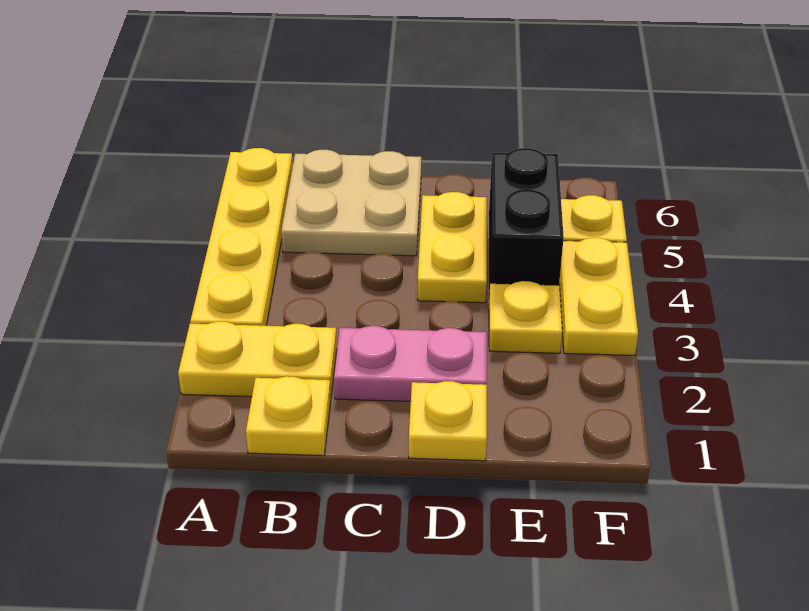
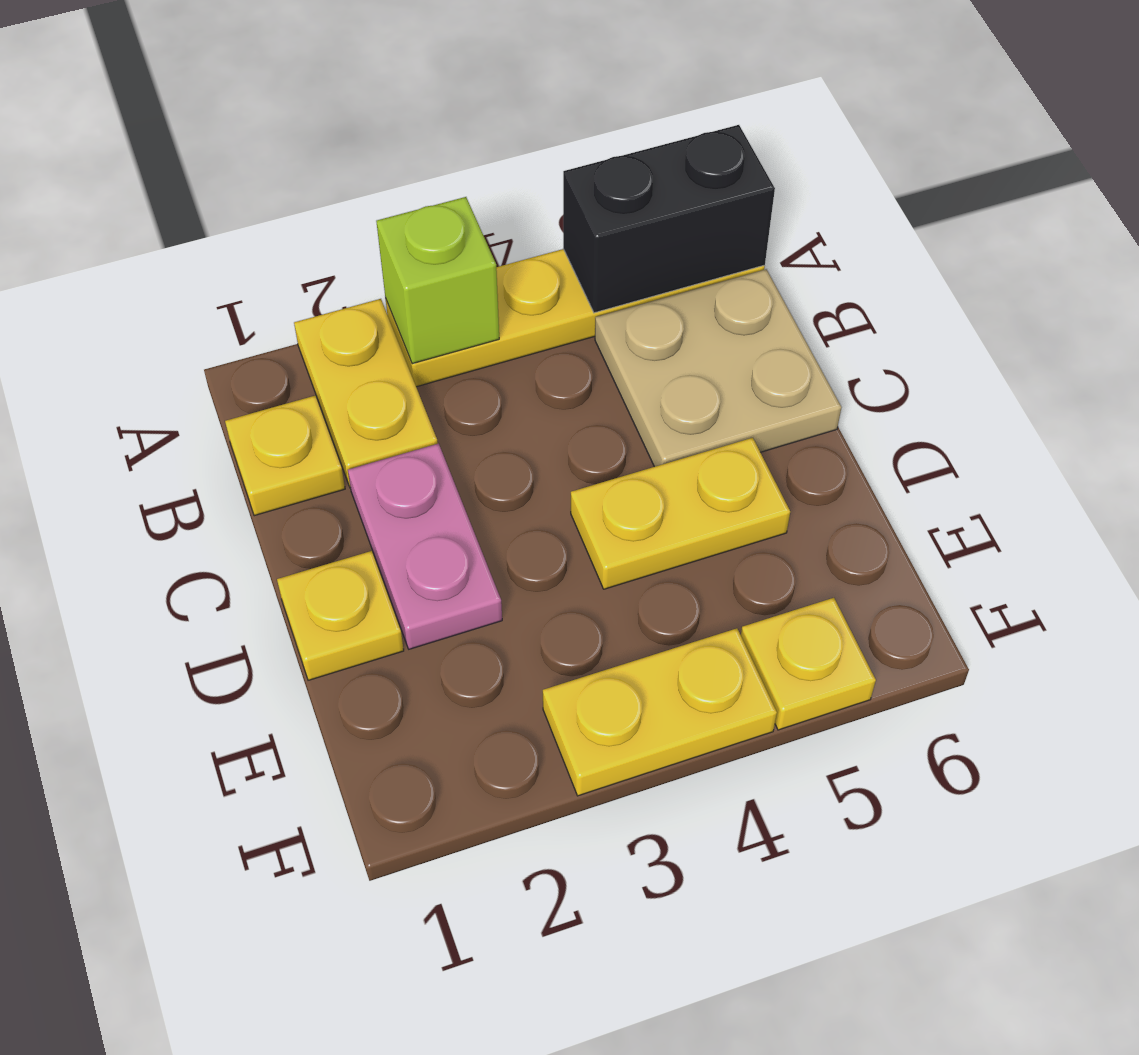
none -> lime brick A3 level 2
yellow plate E3 level 1 -> none
black brick E4:E5 level 1 -> black brick A5:A6 level 2

